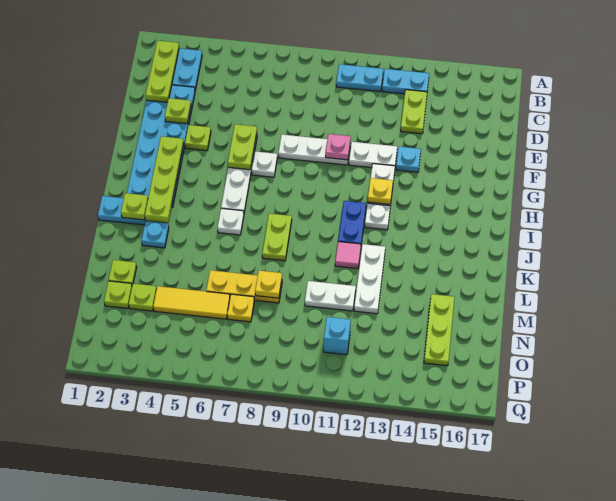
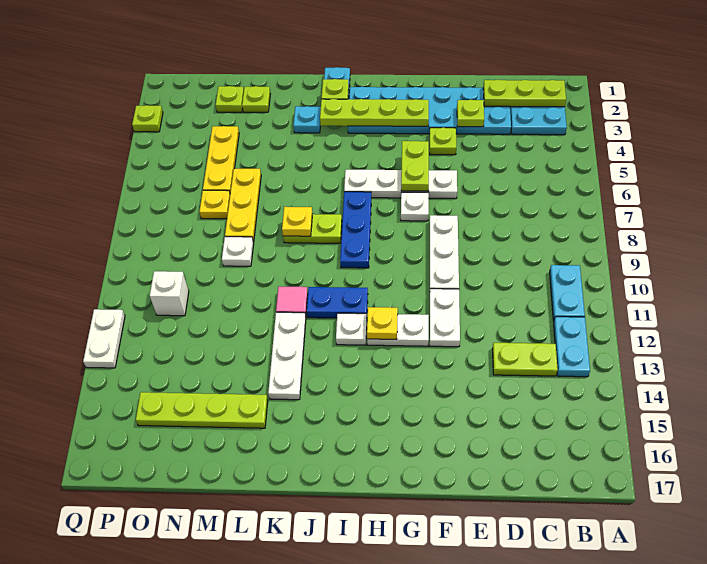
lime plate F6:G6 level 2 -> lime plate G5:G6 level 2
pink plate F10 level 2 -> none
cyan plate F13 level 1 -> none
none -> blue plate I7:I9 level 1
white plate J6 level 1 -> white plate M9 level 1
white plate K12:M12 level 1 -> white plate K12:K14 level 1
yellow plate M8 level 2 -> yellow plate K8 level 2
white plate M10:M11 level 1 -> white plate Q12:Q13 level 1
lime plate M15:O15 level 1 -> lime plate L15:O15 level 1
lime plate N3 level 1 -> lime plate Q3 level 1
yellow tile N4:N6 level 1 -> yellow plate N4:N6 level 1
cyan brick O11 level 1 -> white brick O11 level 1

